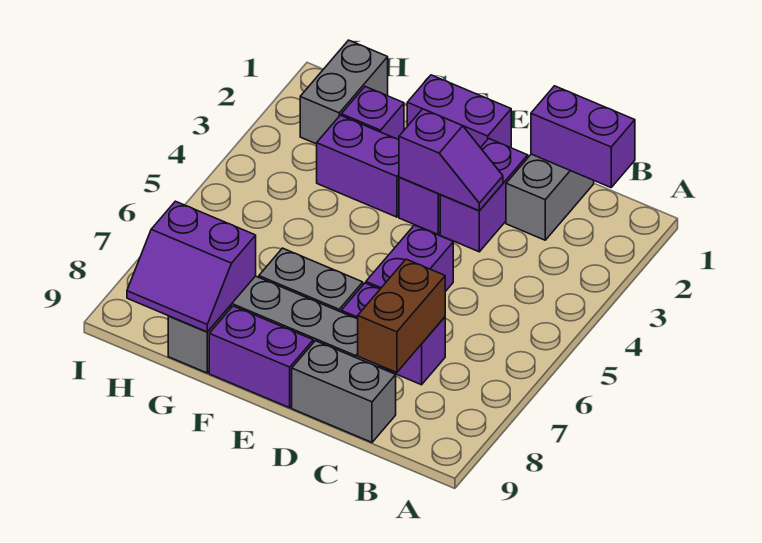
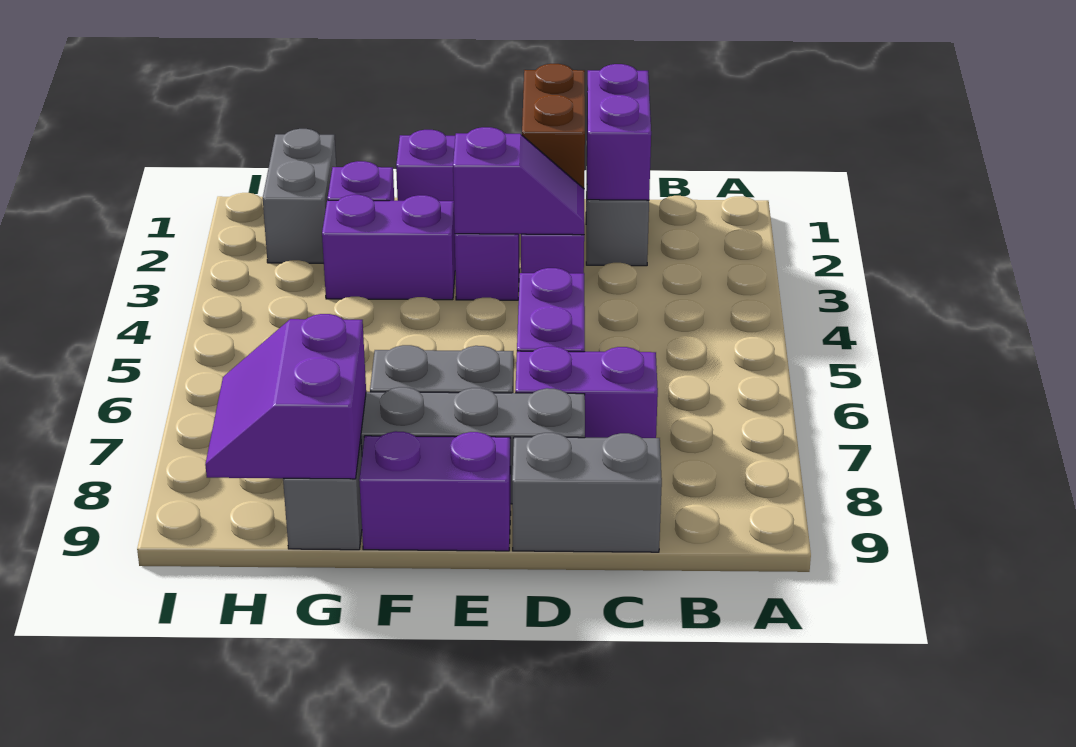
purple brick B1:C1 level 2 -> purple brick C1:C2 level 2
brown brick C7:C8 level 2 -> brown brick D1:D2 level 2
purple slope G8:H9 level 2 top 8 -> purple slope G8:H9 level 2 top G

